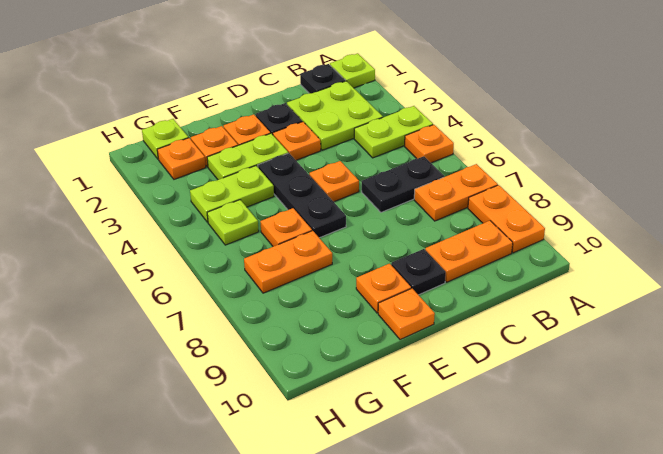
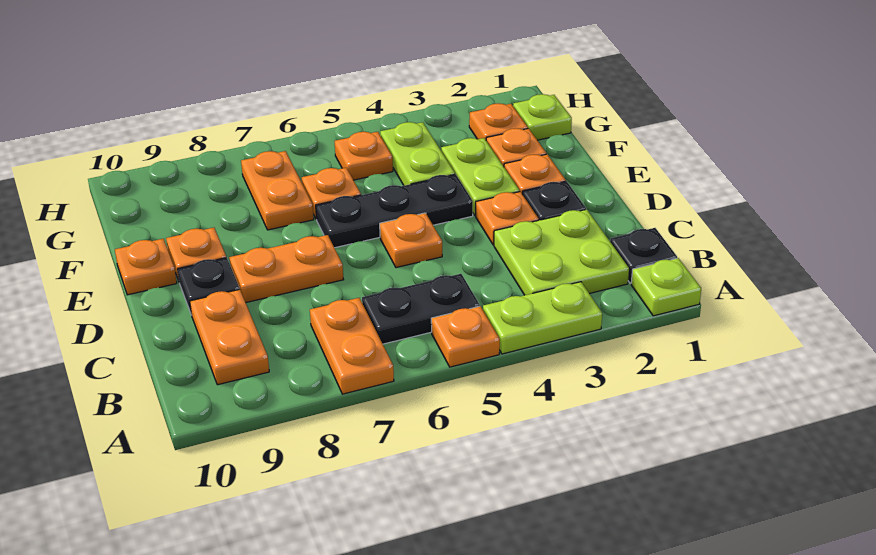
lime plate A4:B4 level 1 -> lime plate A3:A4 level 1
orange plate A8:A9 level 1 -> orange plate D7:D8 level 1
black plate B6:C6 level 1 -> black plate B5:B6 level 1
lime plate G5 level 1 -> orange plate G5 level 1

